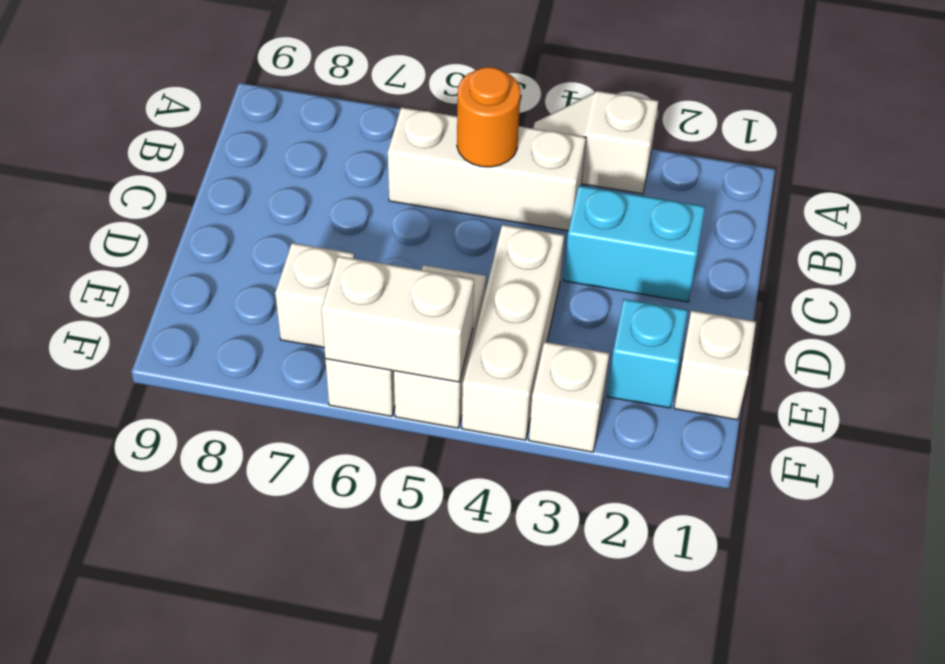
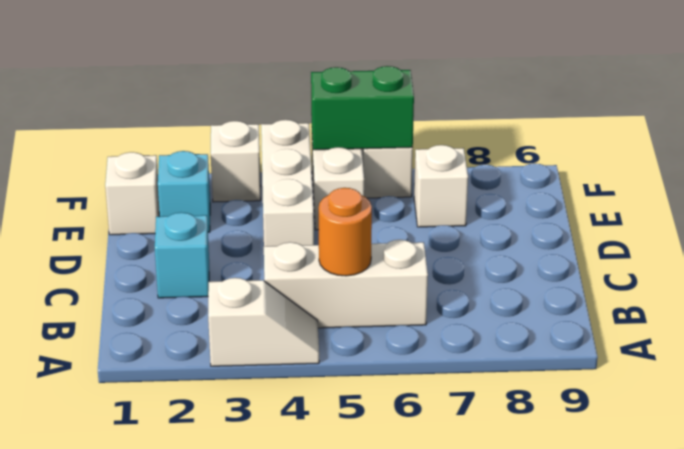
cyan brick C2:C3 level 1 -> cyan brick C2 level 1
white brick F5:F6 level 2 -> green brick F5:F6 level 2

